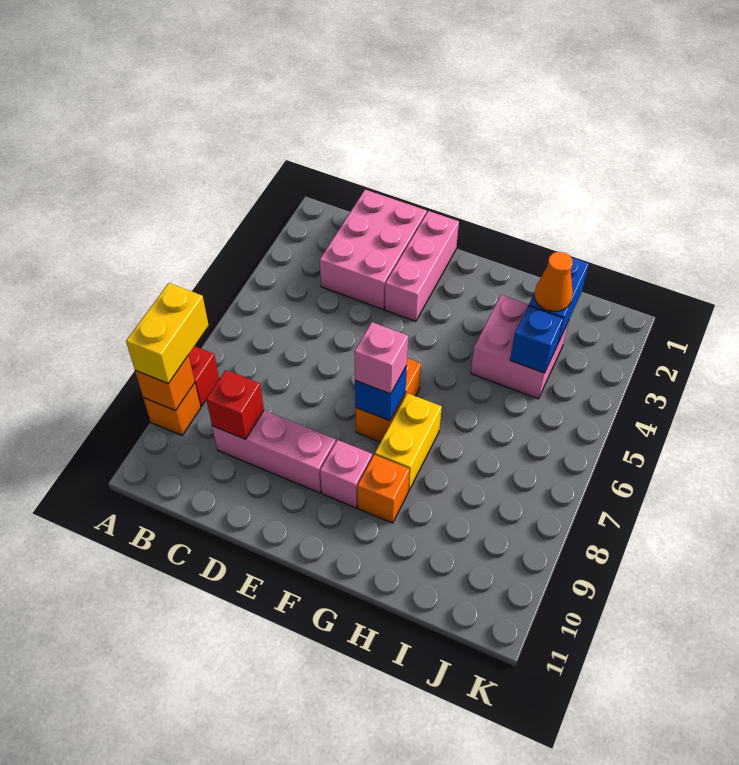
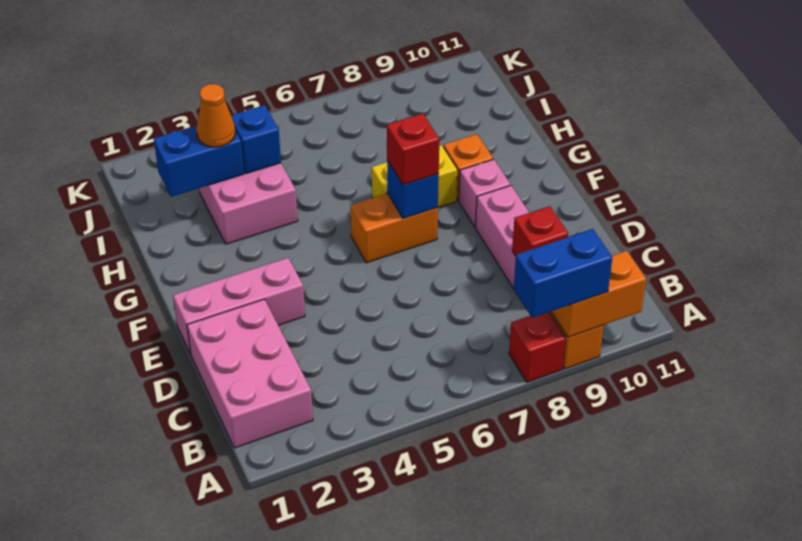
yellow brick A8:A9 level 3 -> blue brick A8:A9 level 3
orange brick A9 level 2 -> orange brick A9:A10 level 2
pink brick C1:D3 level 1 -> pink brick B1:D2 level 1
pink brick F7 level 3 -> red brick F7 level 3

